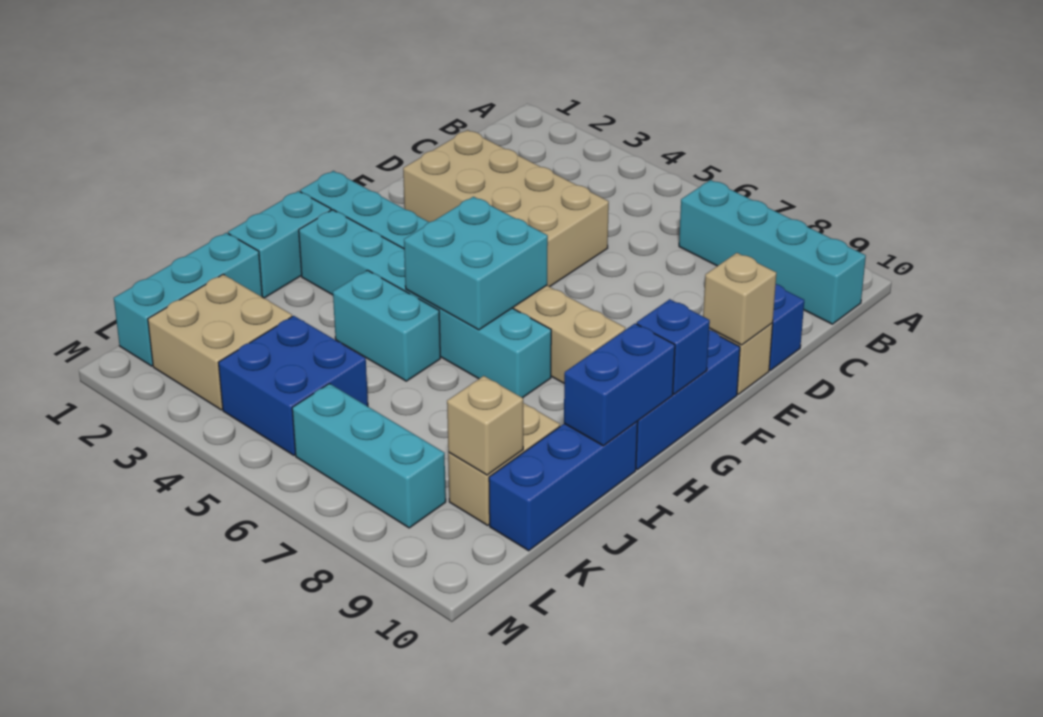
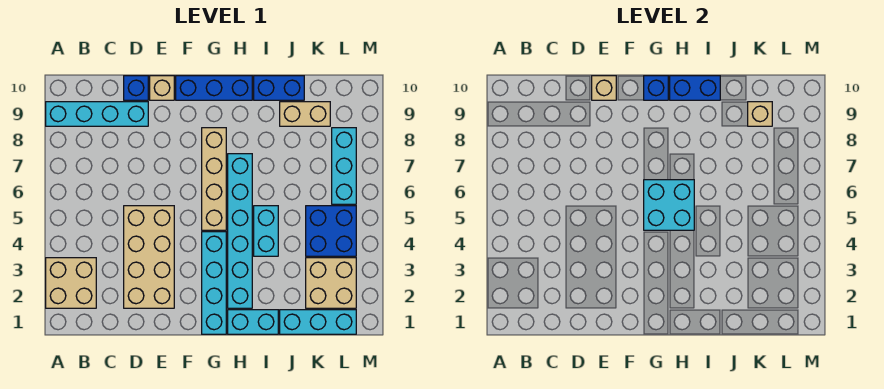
none -> tan brick A2:B3 level 1
cyan brick B7:B10 level 1 -> cyan brick A9:D9 level 1
blue brick I10:K10 level 1 -> blue brick I10:J10 level 1

